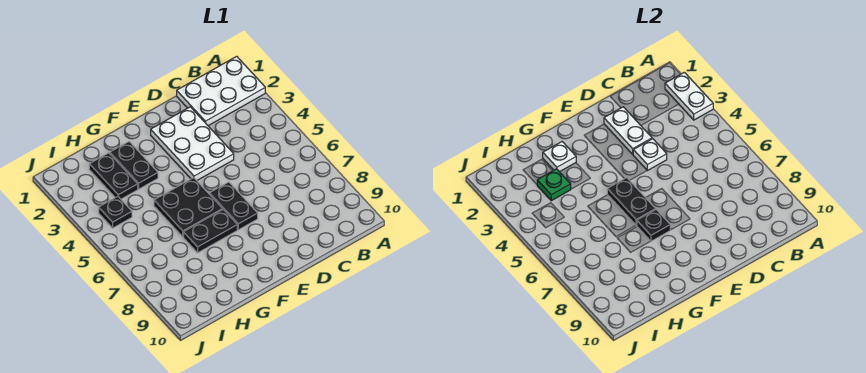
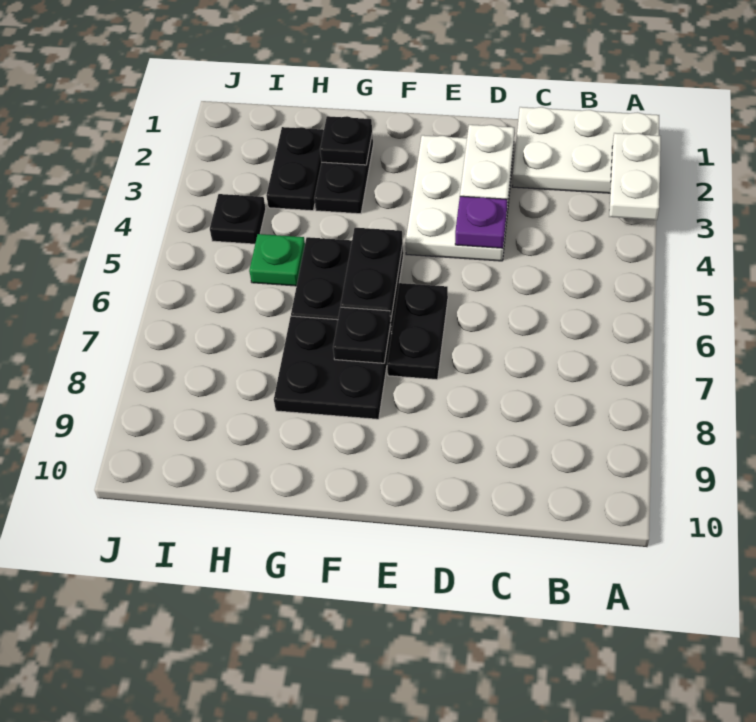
white plate D4 level 2 -> purple plate D4 level 2
black plate F7:G7 level 1 -> black plate F7:G8 level 1
white plate G2 level 2 -> black plate G2 level 2
green plate H3 level 2 -> green plate H5 level 1

